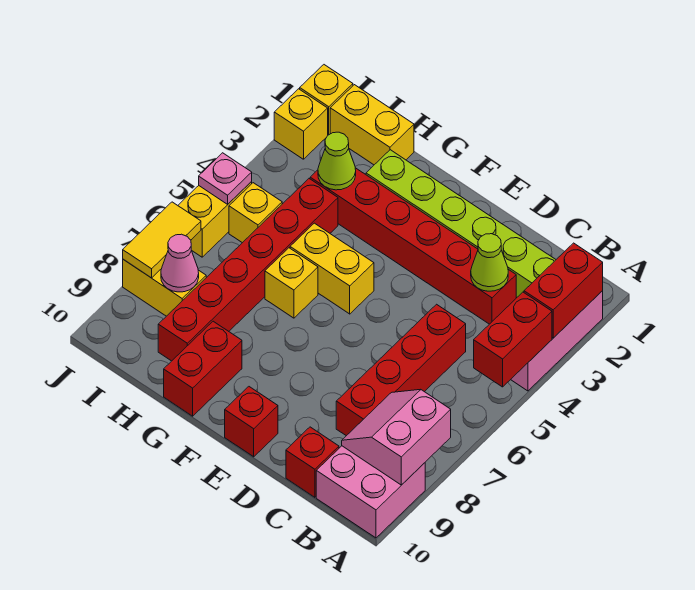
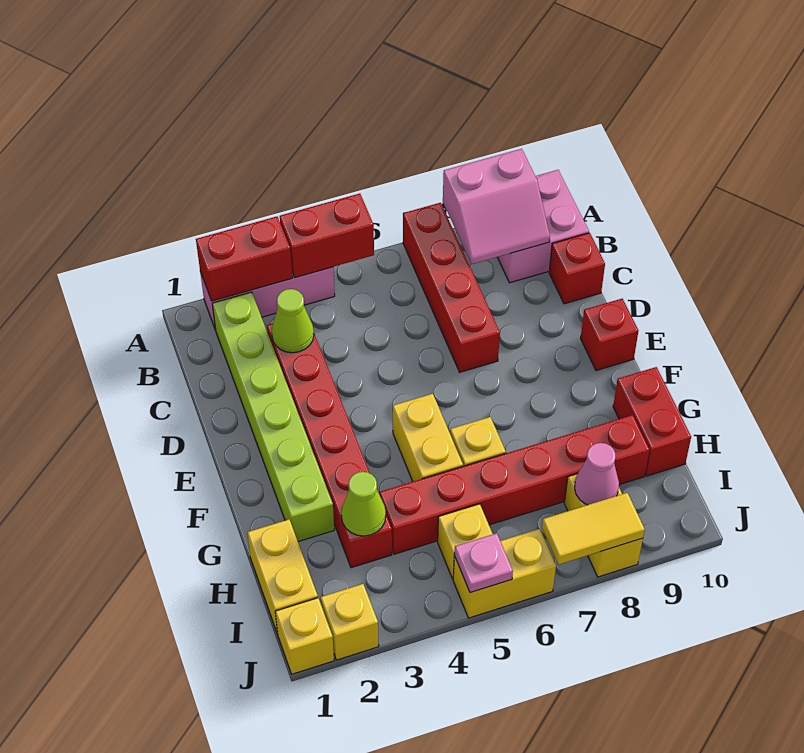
red brick C5:C8 level 1 -> red brick A7:D7 level 1
red brick G9:G10 level 1 -> red brick G10:H10 level 1

